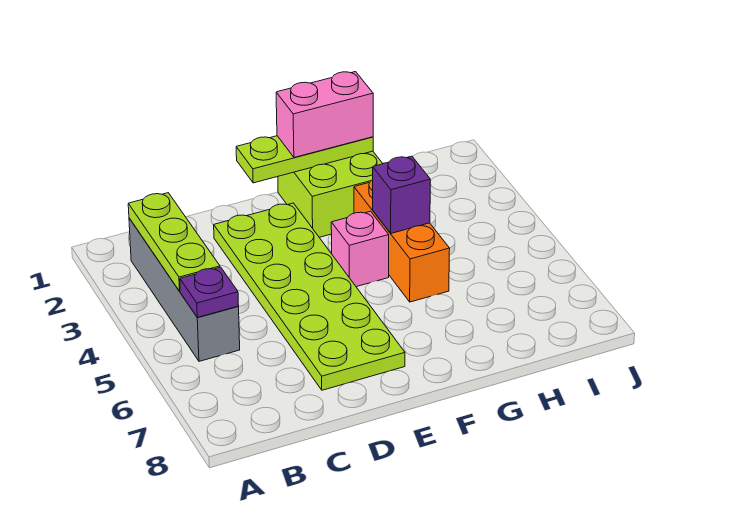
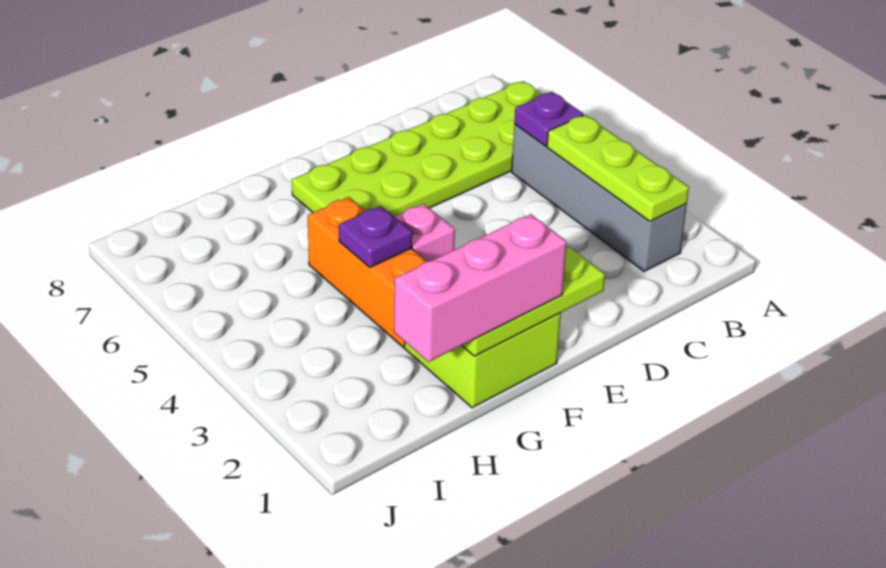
lime plate D2:E7 level 1 -> lime plate A6:F7 level 1
pink brick F1:G1 level 3 -> pink brick F1:H1 level 3
purple brick G4 level 2 -> purple plate G4 level 2

